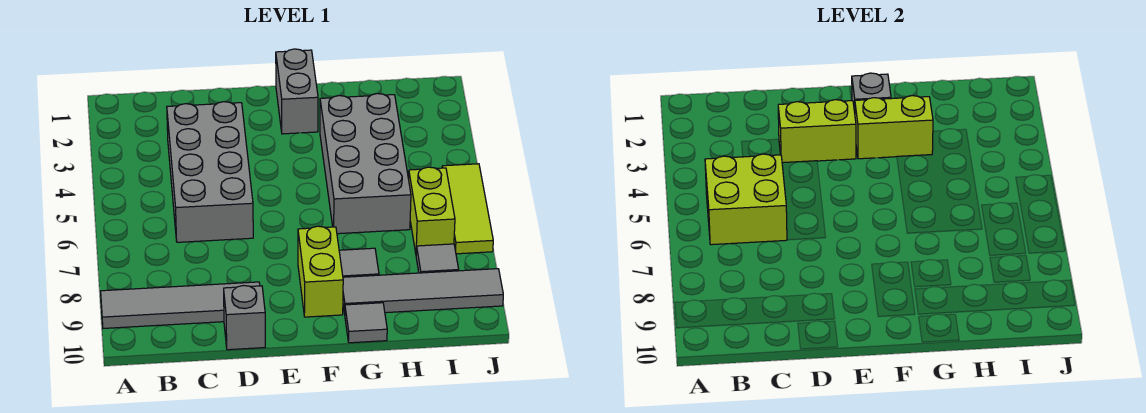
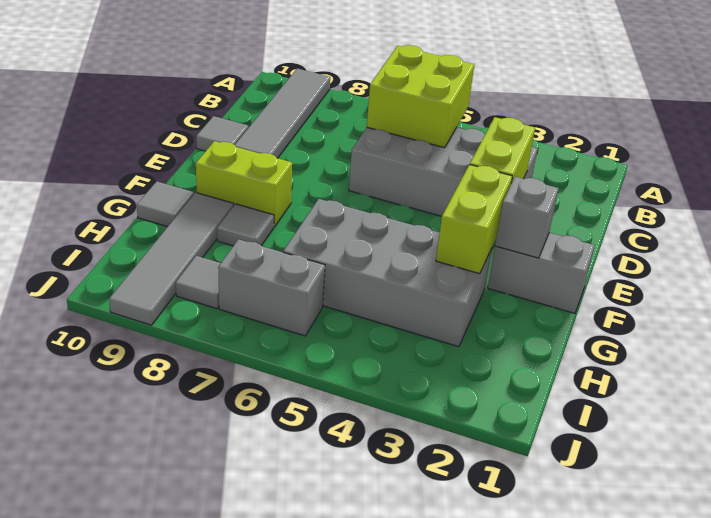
grey brick D10 level 1 -> grey tile D10 level 1
lime brick I6:I7 level 1 -> grey brick I6:I7 level 1
lime tile J5:J7 level 1 -> none

